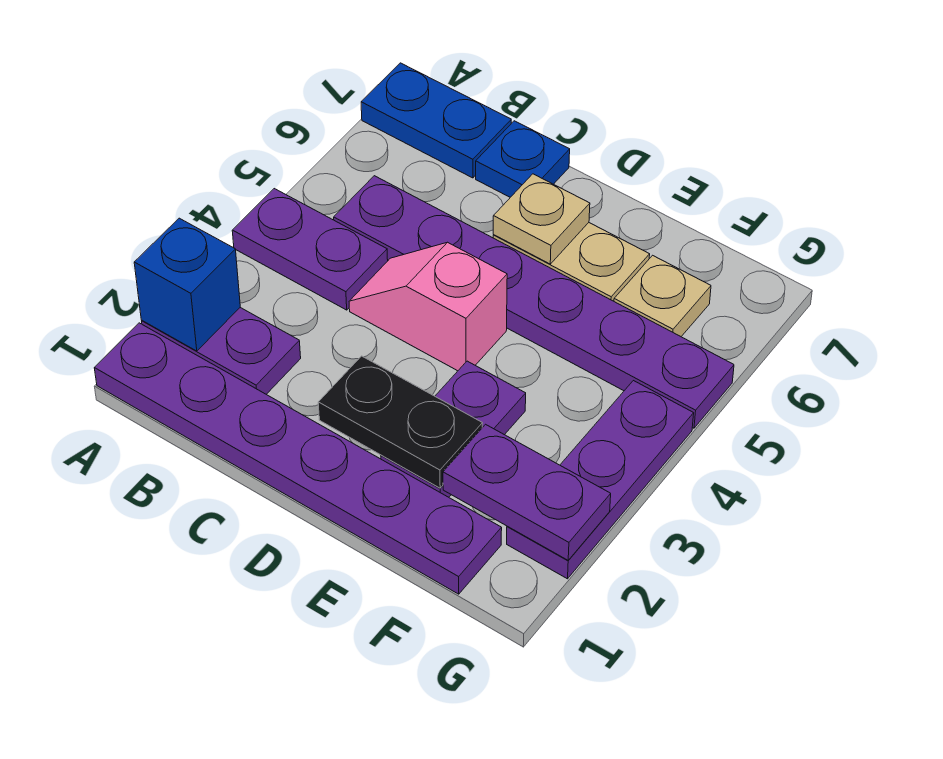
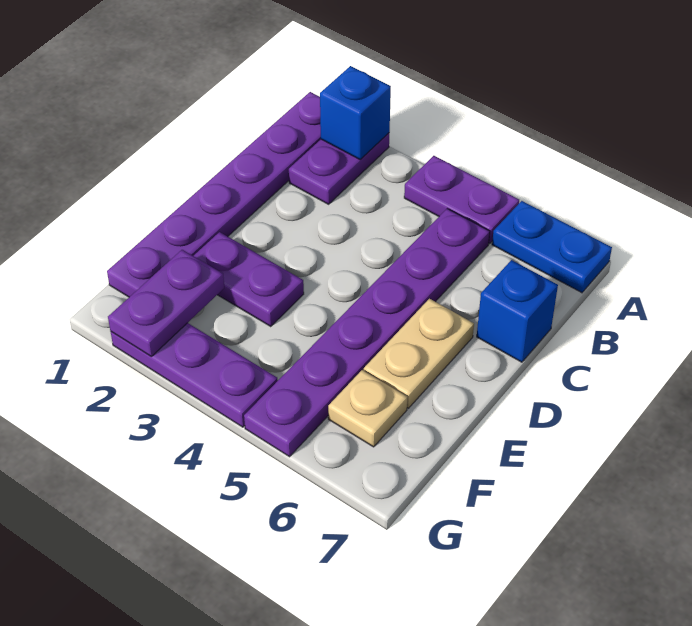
purple plate A4:B4 level 1 -> purple plate A4:A5 level 1
blue plate A7:B7 level 1 -> blue plate A6:A7 level 1
pink slope C4:D4 level 1 top D -> none
blue plate C7 level 1 -> blue brick C7 level 1
black plate D2:E2 level 2 -> none
tan plate D6 level 2 -> none

